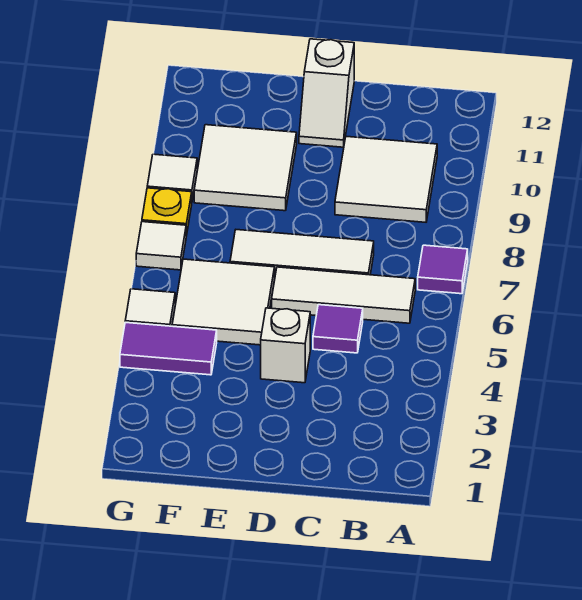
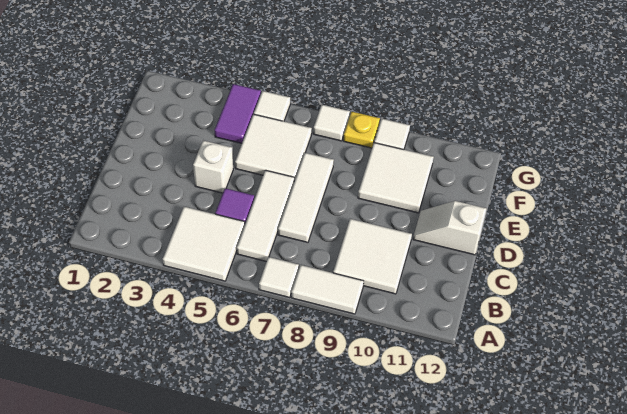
none -> white tile A4:B5 level 1
purple tile A7 level 1 -> white tile A7 level 1
none -> white tile A8:A9 level 1

